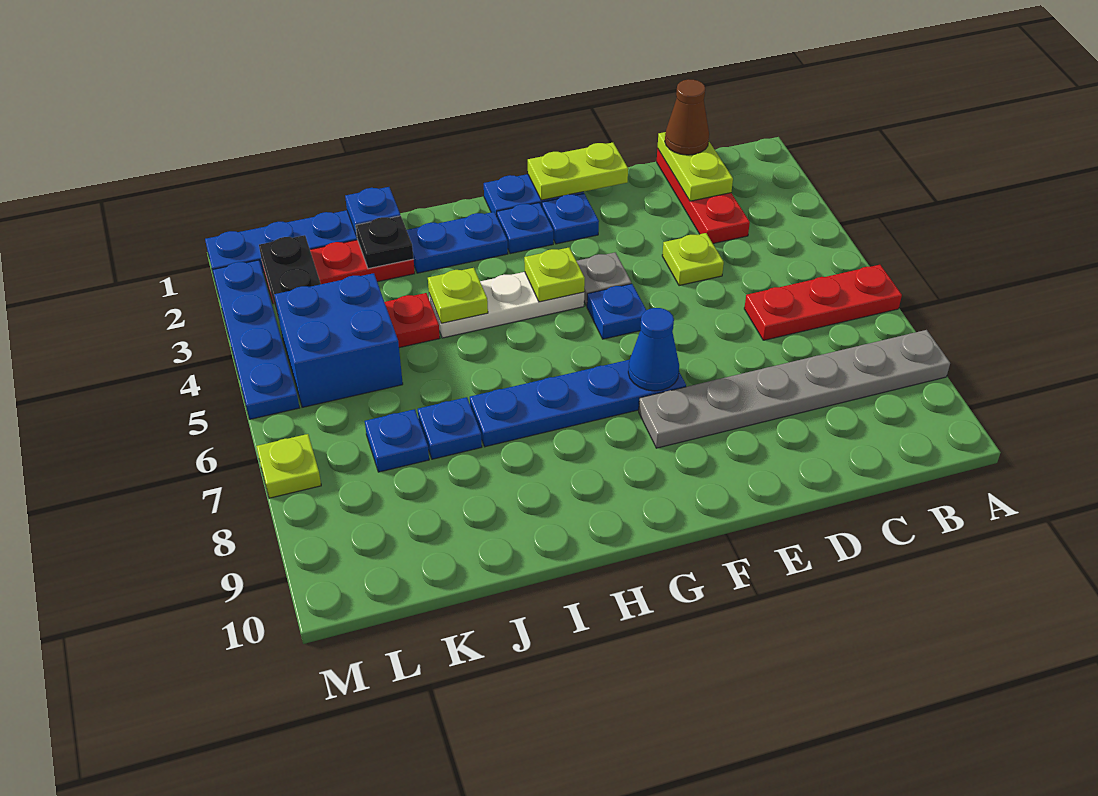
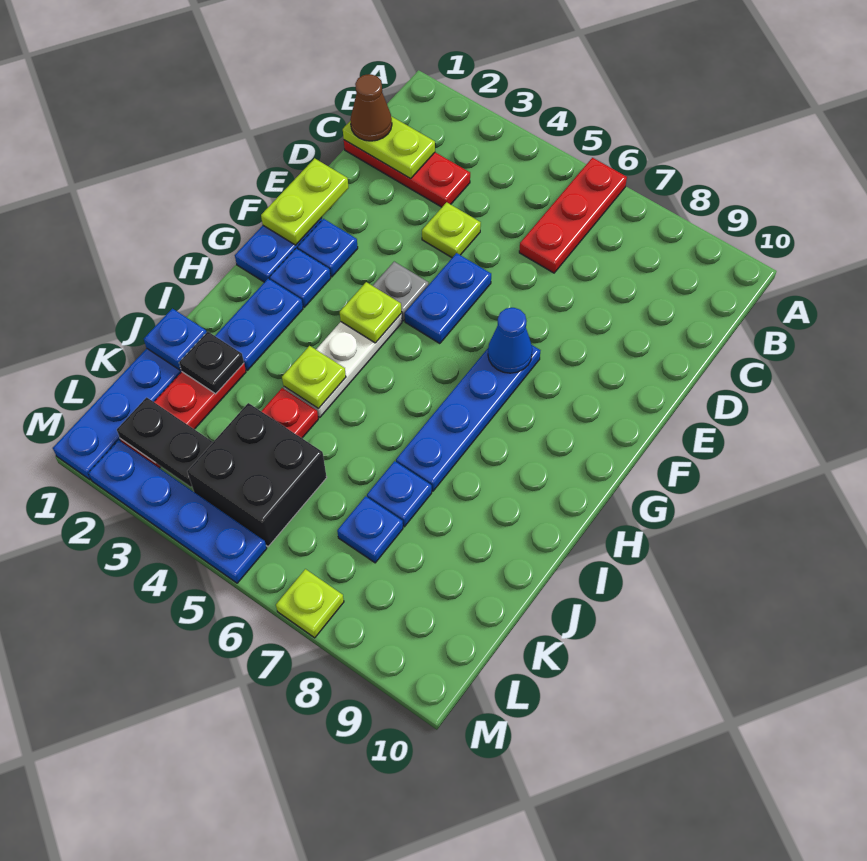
grey plate A8:F8 level 1 -> none
blue plate F5 level 1 -> blue plate E5:F5 level 1
blue brick K4:L5 level 1 -> black brick K4:L5 level 1

